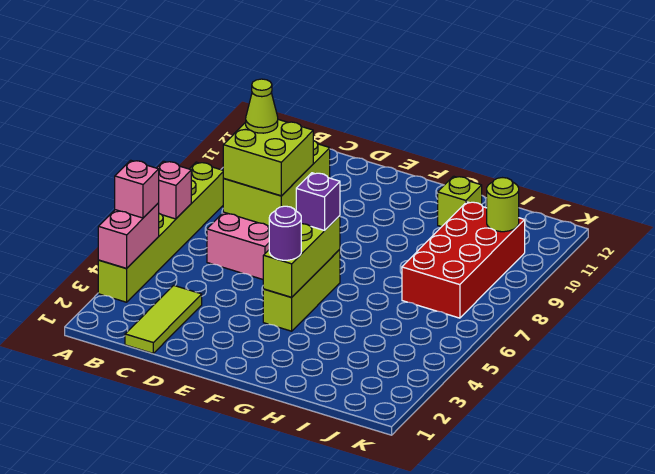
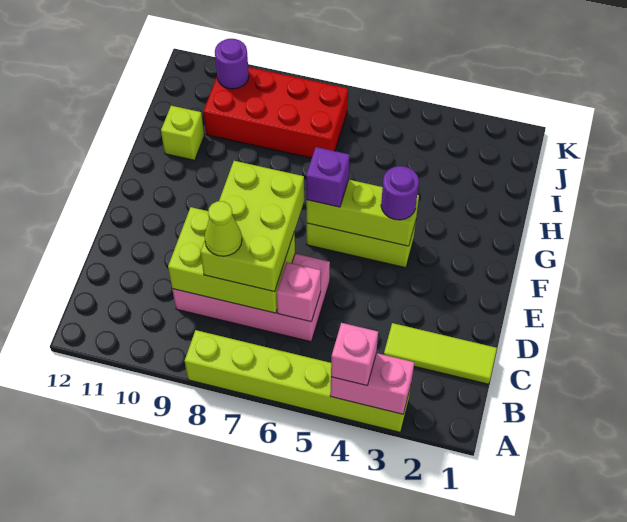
pink brick A6 level 2 -> pink brick C6 level 2
lime brick C7:D8 level 3 -> lime brick C7:E8 level 3
lime round brick J10 level 2 -> purple round brick J10 level 2

